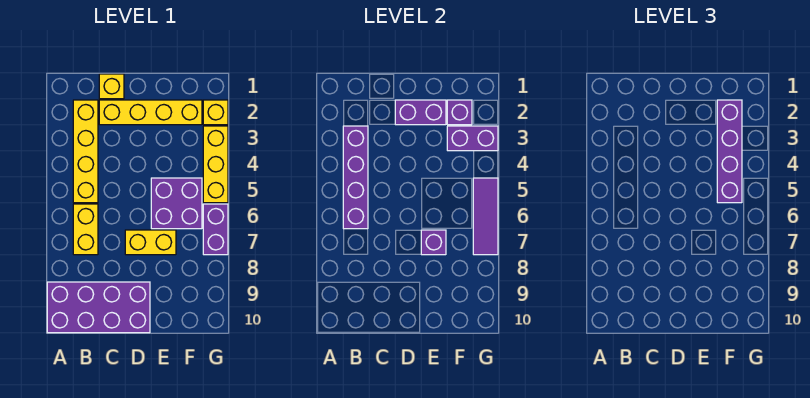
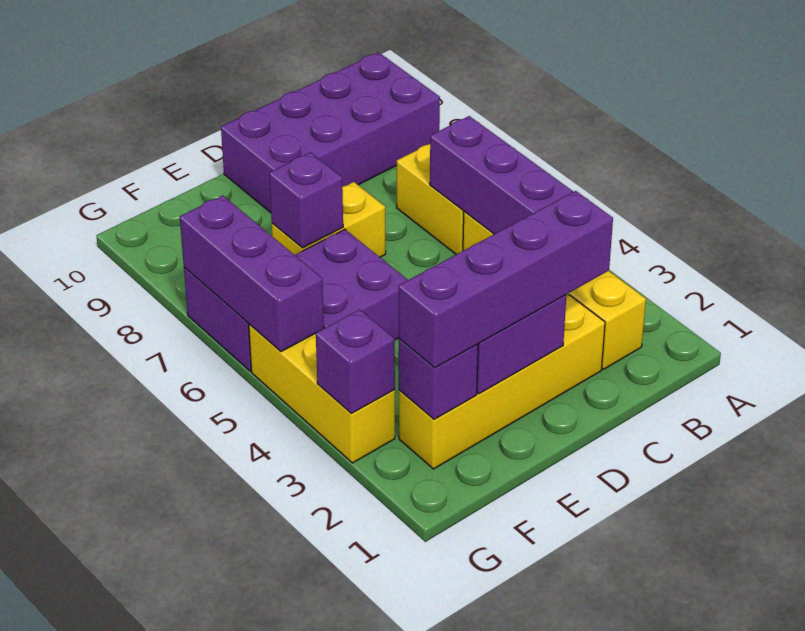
yellow brick C1 level 1 -> none
purple brick F2:F5 level 3 -> purple brick C2:F2 level 3
purple brick F3:G3 level 2 -> purple brick G3 level 2
yellow brick G2 level 1 -> none
purple tile G5:G7 level 2 -> purple brick G5:G7 level 2

